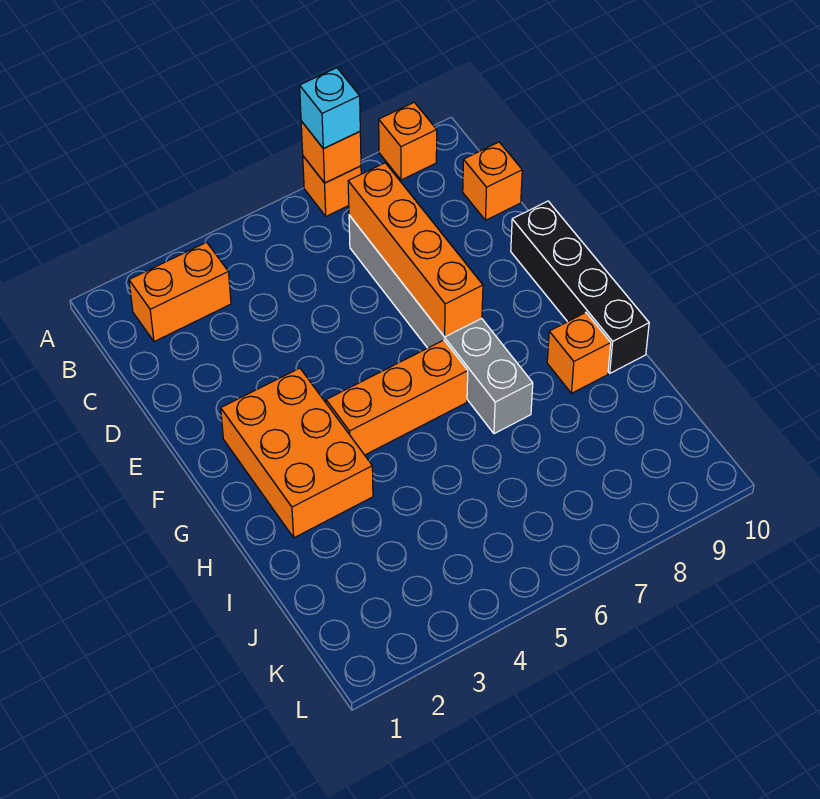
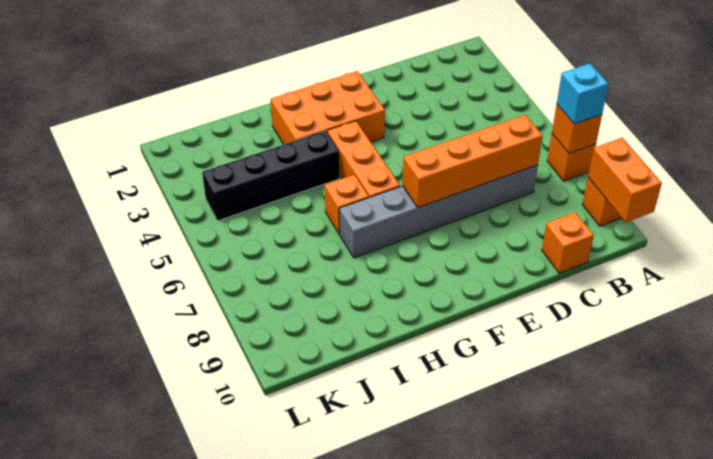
orange brick B2:B3 level 1 -> orange brick A9:A10 level 2
black brick E10:H10 level 1 -> black brick H4:K4 level 1
orange brick H9 level 1 -> orange brick H6 level 1

